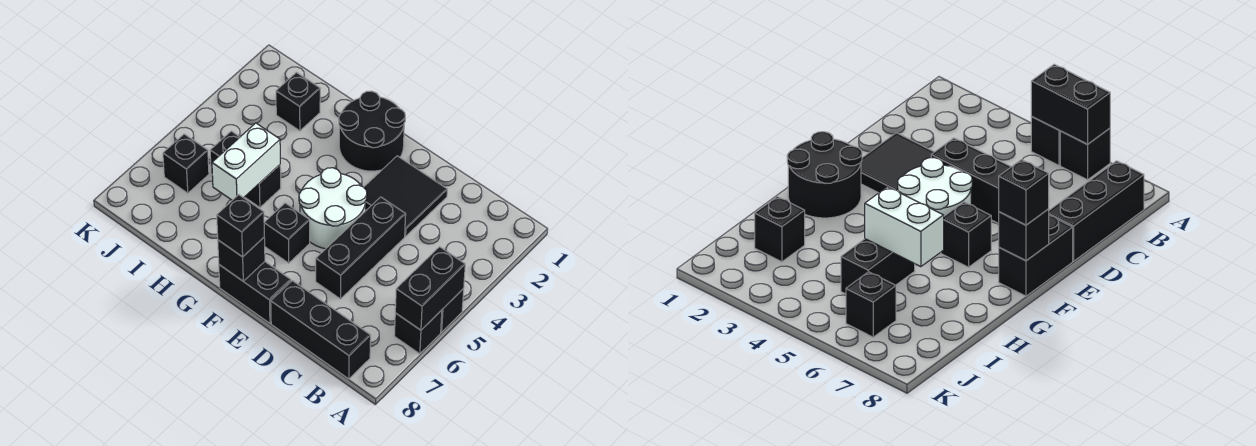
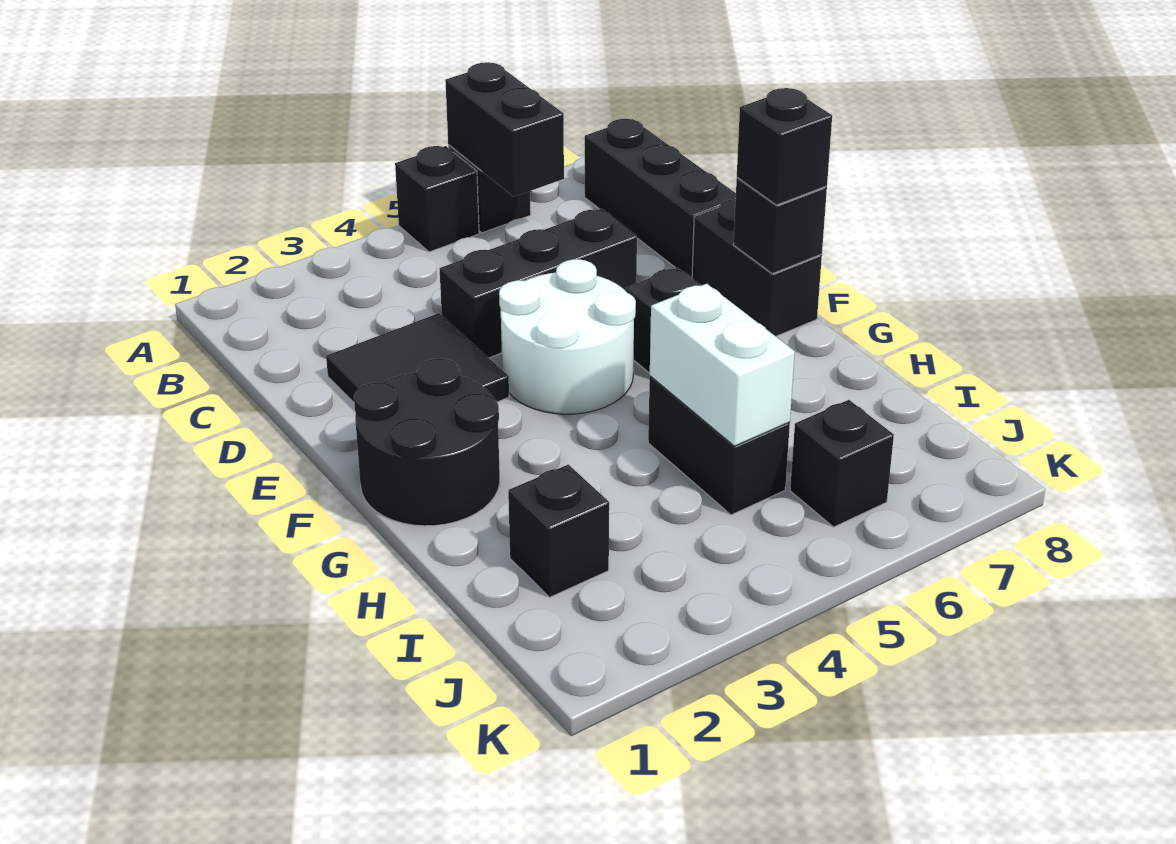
black brick A5:A6 level 2 -> black brick A6:B6 level 2
white brick H5:H6 level 2 -> white brick H5:I5 level 2

